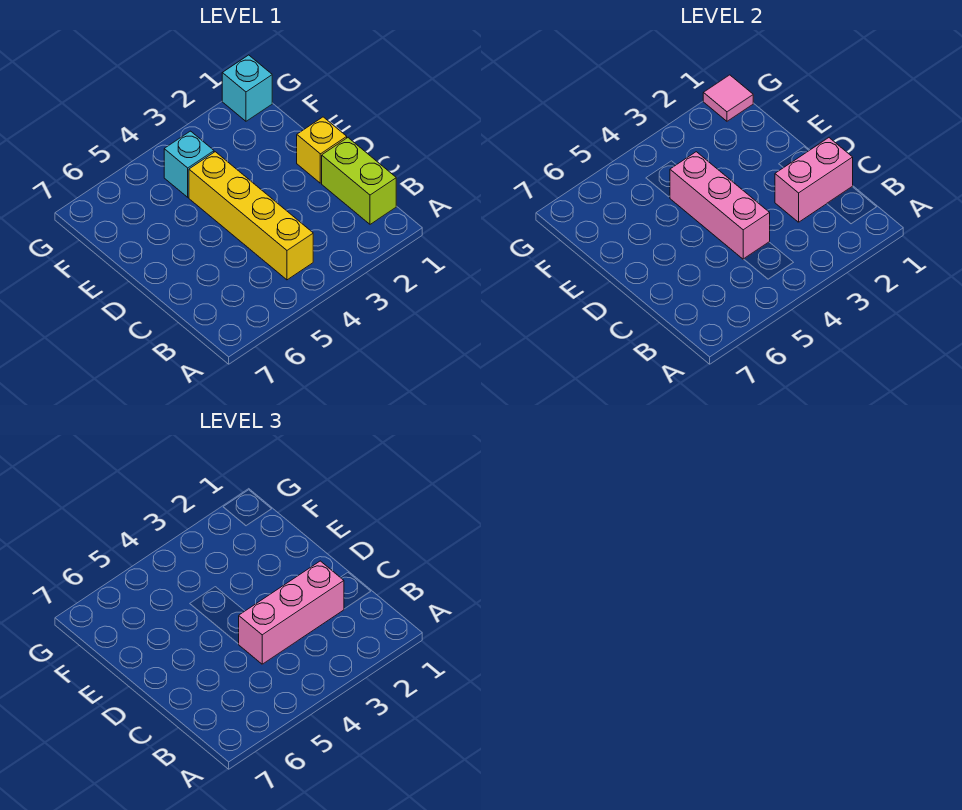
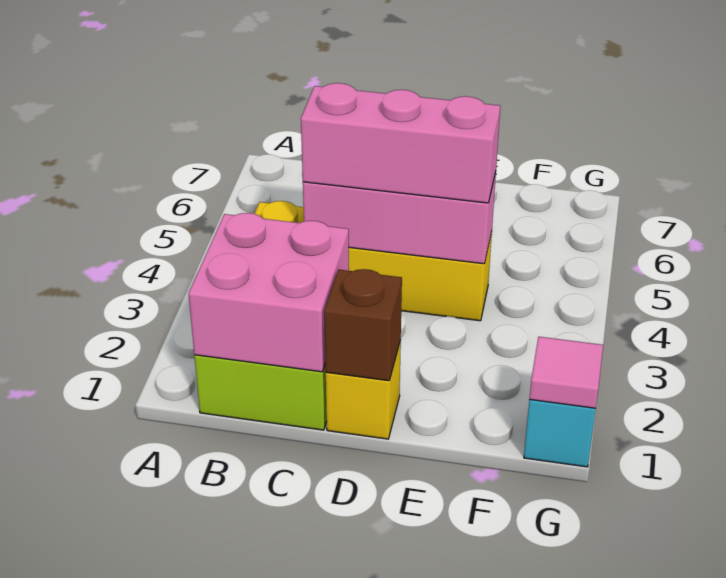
pink brick C1:C2 level 2 -> pink brick B1:C2 level 2
pink brick C2:C4 level 3 -> pink brick C4:E4 level 3
none -> brown brick D1 level 2
cyan brick F4 level 1 -> none

